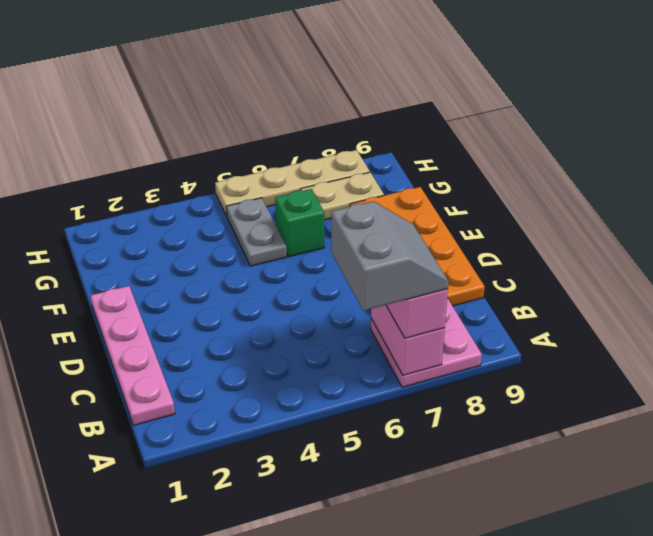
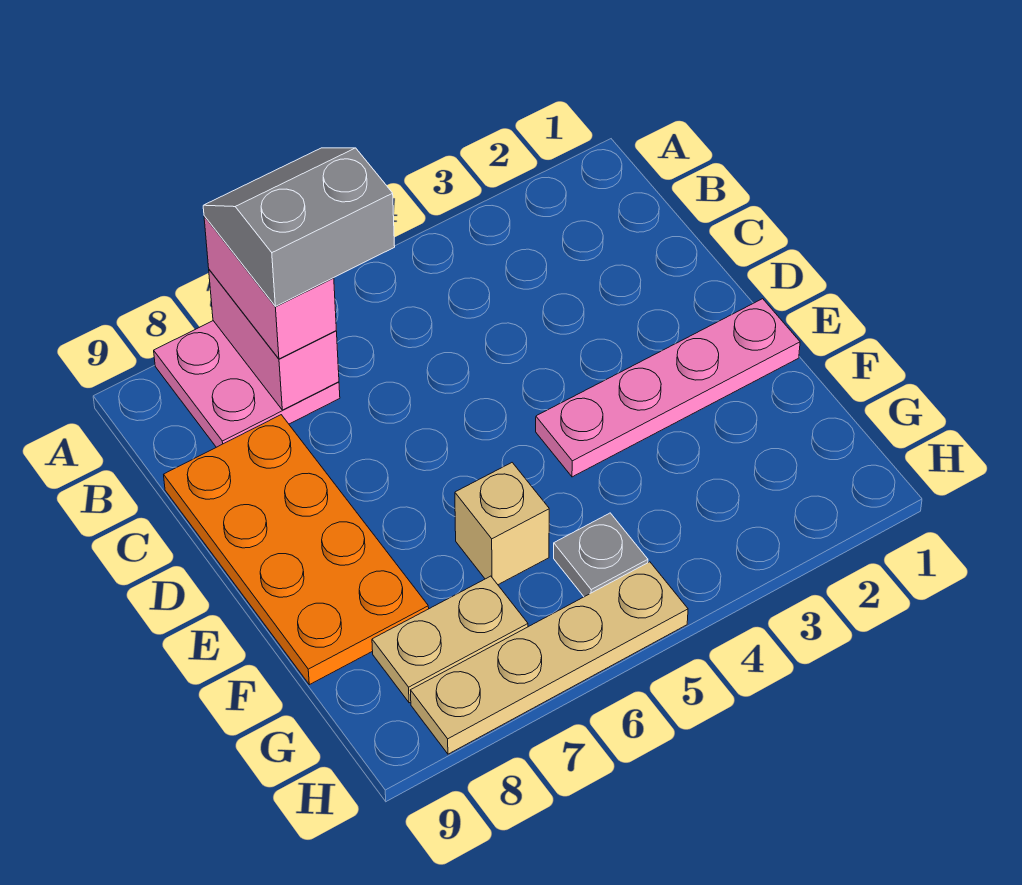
grey slope A6:B7 level 4 top 6 -> grey slope A6:B7 level 4 top B
pink plate B1:E1 level 1 -> pink plate E1:E4 level 1
grey plate F5:G5 level 1 -> grey plate G5 level 1
green brick F6 level 1 -> tan brick F6 level 1

